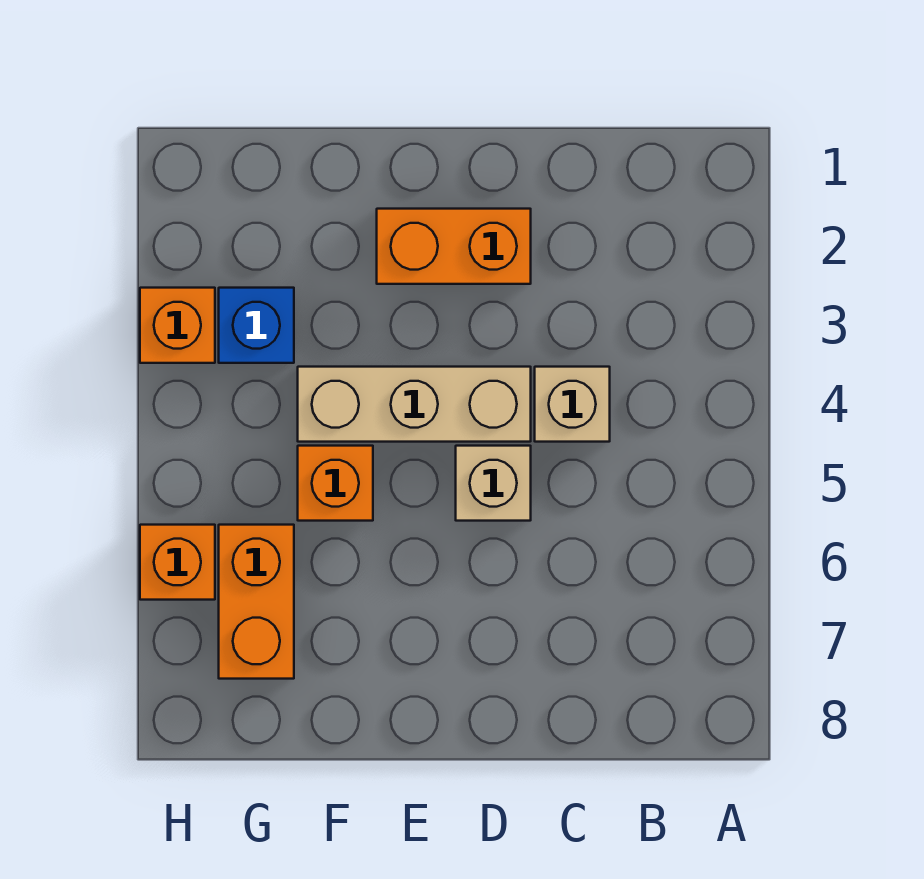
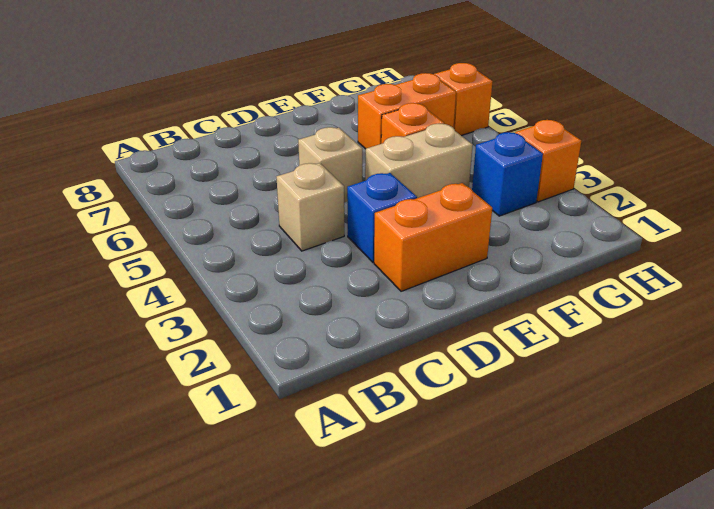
none -> blue brick D3 level 1
tan brick D4:F4 level 1 -> tan brick E4:F4 level 1
orange brick G6:G7 level 1 -> orange brick F6:G6 level 1

